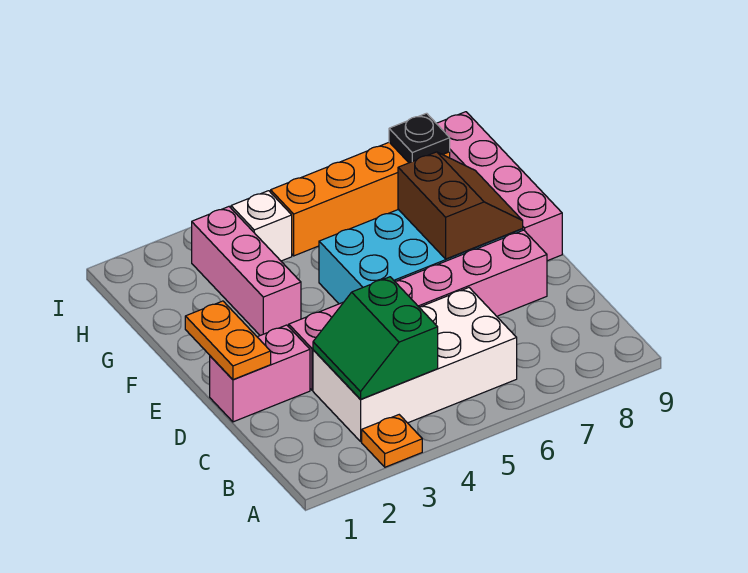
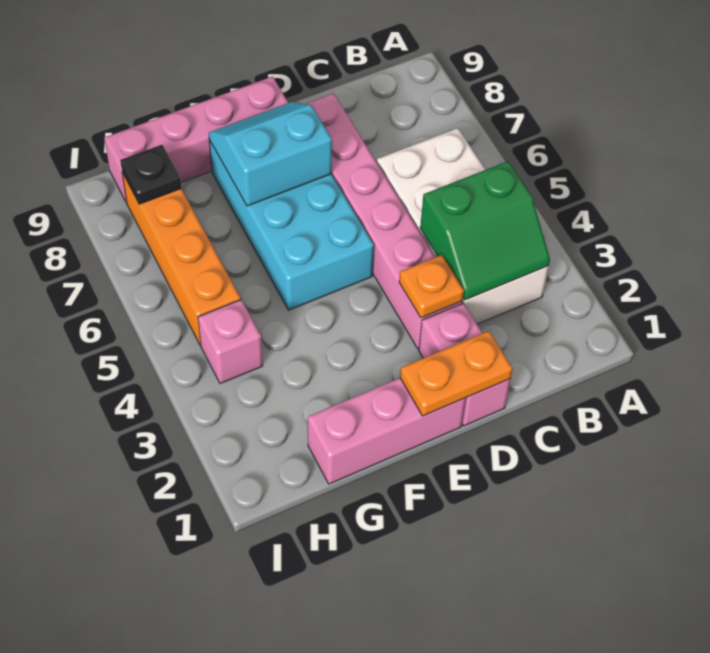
orange plate A3 level 1 -> orange plate D3 level 2
brown slope E7:F8 level 2 top 7 -> cyan slope E7:F8 level 2 top 7
pink brick F3:H3 level 1 -> pink brick E1:G1 level 1
white brick H4 level 1 -> pink brick H4 level 1

